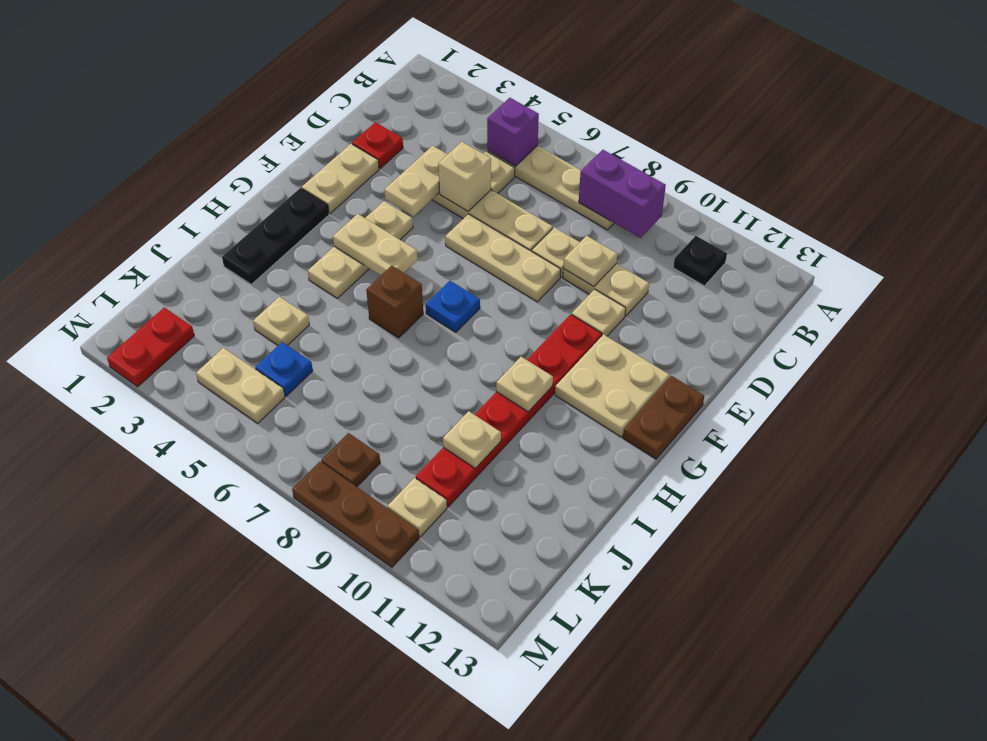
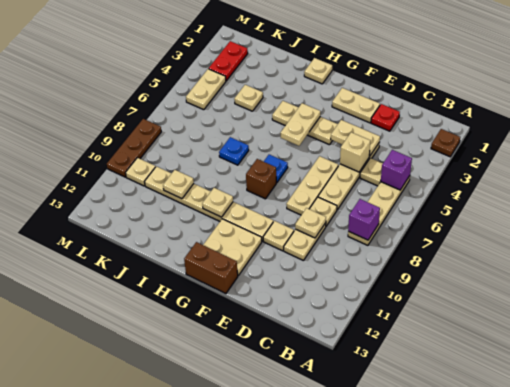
purple brick B8:B9 level 2 -> purple brick B8 level 2
black plate B11 level 1 -> none
red plate F10:K10 level 1 -> tan plate F10:K10 level 1
brown plate F13:G13 level 1 -> brown brick F13:G13 level 1
black plate G2:I2 level 1 -> none
none -> tan plate H1 level 1
brown brick H6 level 1 -> brown brick G8 level 1
blue plate K5 level 1 -> blue plate I7 level 1
red plate L2:M2 level 1 -> red plate L2:L3 level 1
brown plate L8 level 1 -> brown plate A2 level 1

